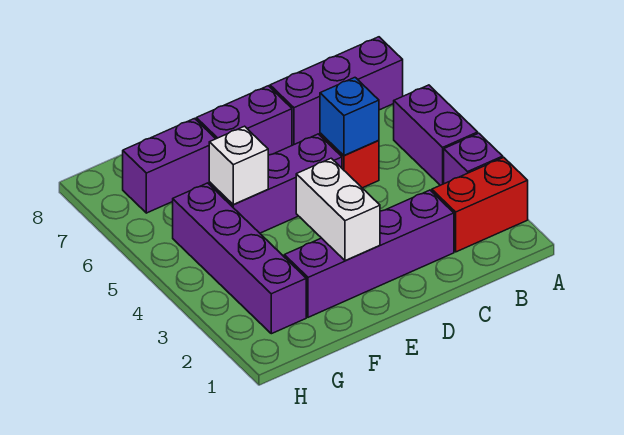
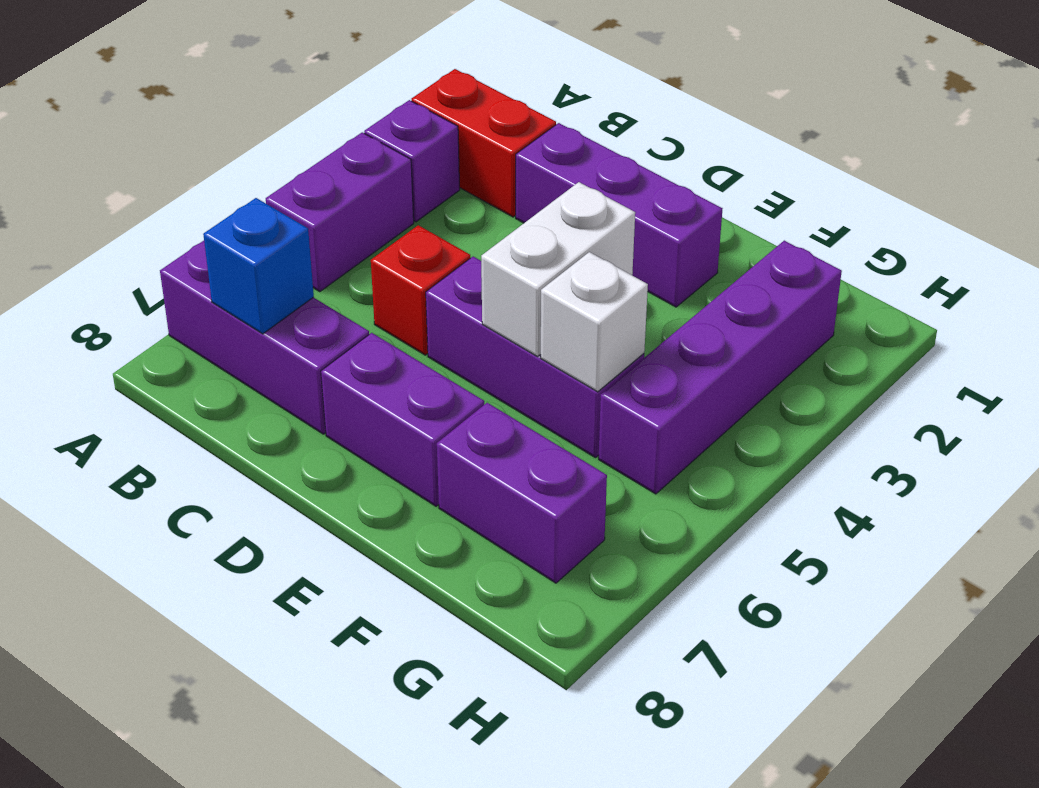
purple brick C2:F2 level 1 -> purple brick C2:E2 level 1
blue brick C5 level 2 -> blue brick B7 level 2
white brick E2:E3 level 2 -> white brick E4:E5 level 2

